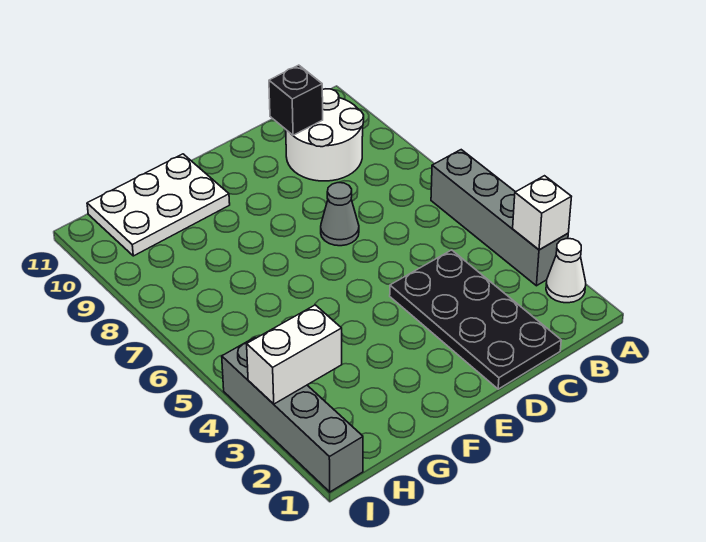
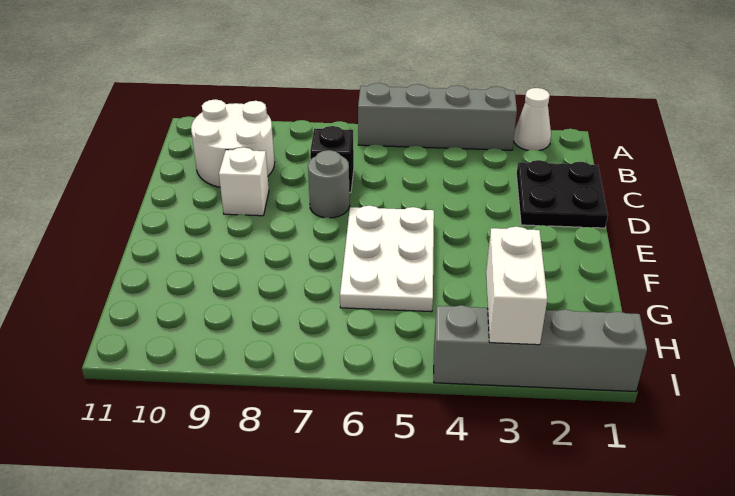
white brick A3 level 2 -> white brick D9 level 1
black plate C1:D4 level 1 -> black plate C1:D2 level 1
black brick C10 level 2 -> black brick C7 level 1
grey cone D7 level 1 -> grey round brick D7 level 1
white plate F10:H11 level 1 -> white plate E5:G6 level 1

